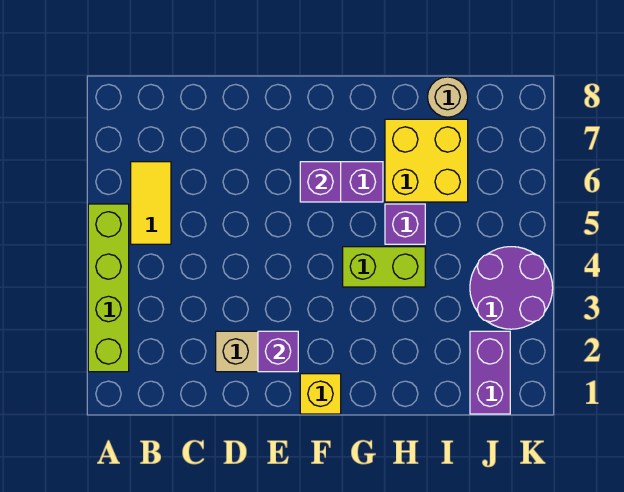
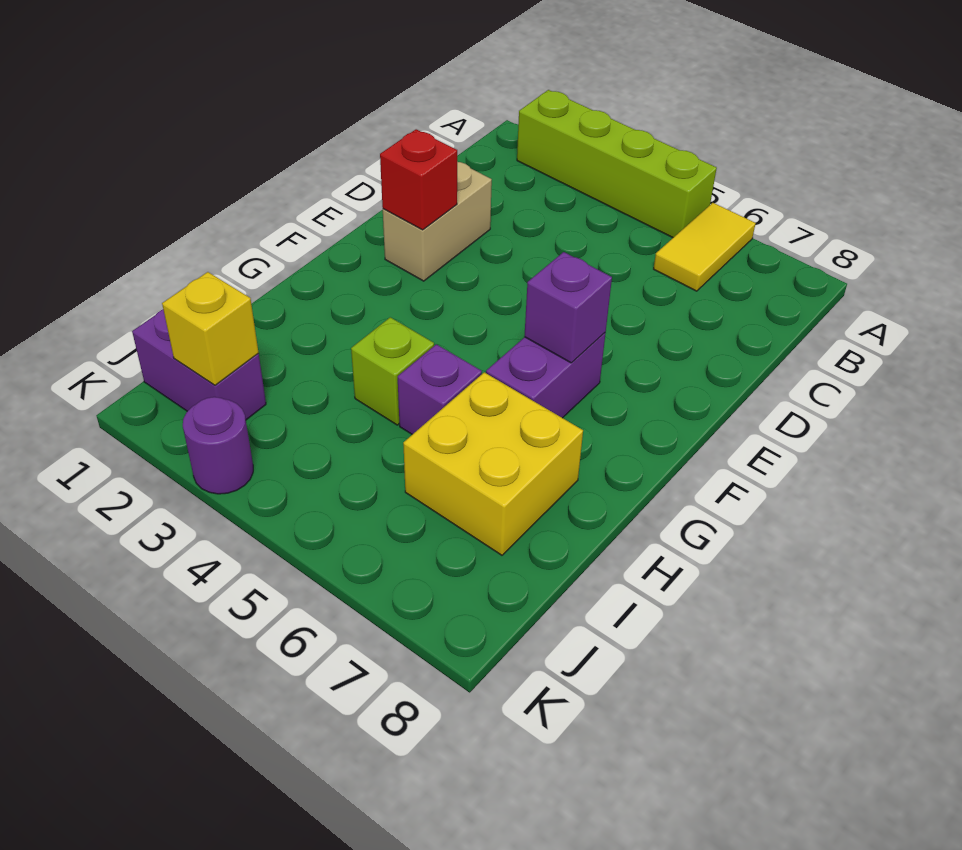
yellow tile B5:B6 level 1 -> yellow tile A6:B6 level 1
purple brick E2 level 2 -> red brick E2 level 2
yellow brick F1 level 1 -> yellow brick J2 level 2
lime brick G4:H4 level 1 -> lime brick H4 level 1
tan round brick I8 level 1 -> none
purple round brick J3:K4 level 1 -> purple round brick K3 level 1

